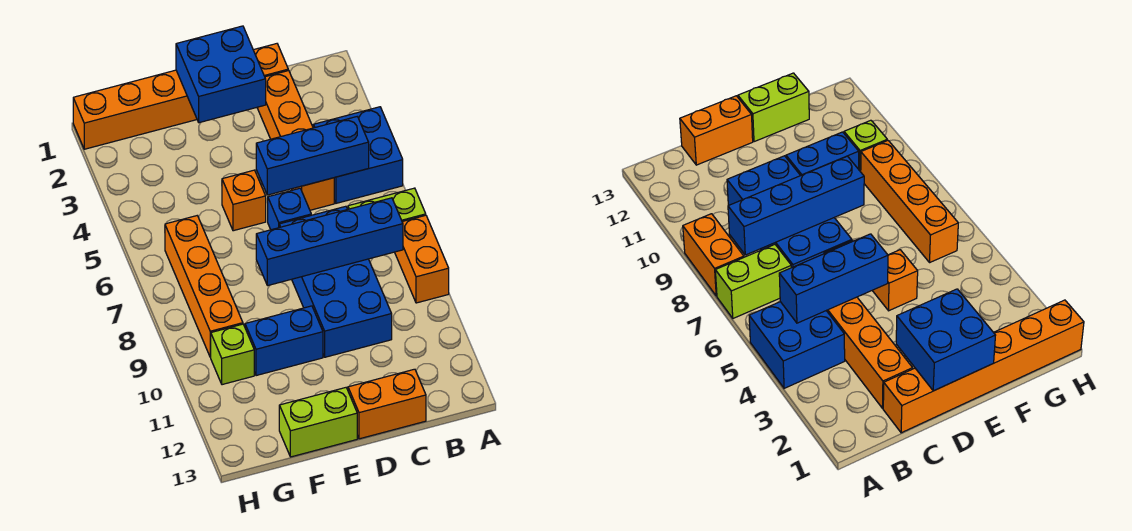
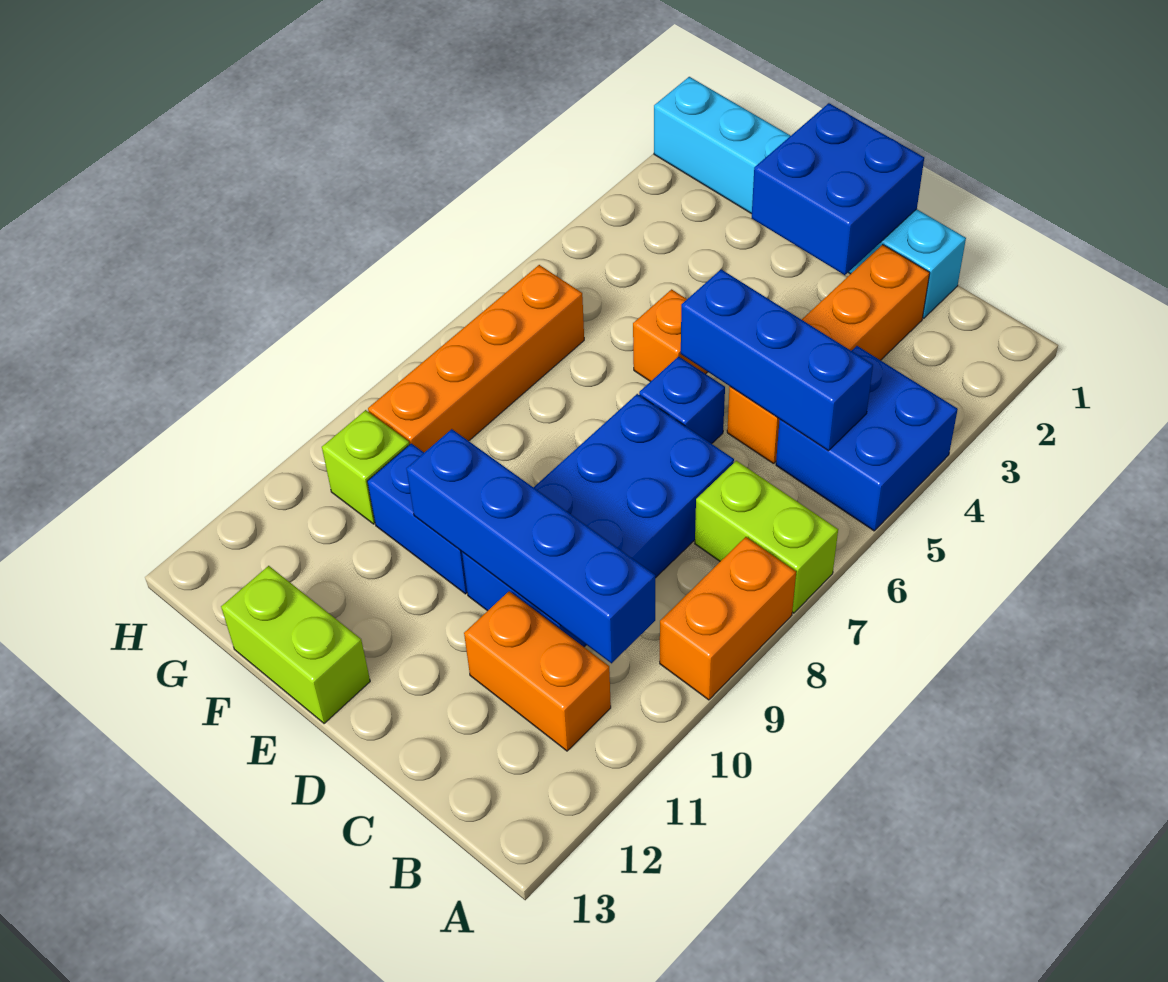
blue brick B8:E8 level 2 -> blue brick B10:E10 level 2
orange brick C1:H1 level 1 -> cyan brick C1:H1 level 1
orange brick C13:D13 level 1 -> orange brick B11:C11 level 1

